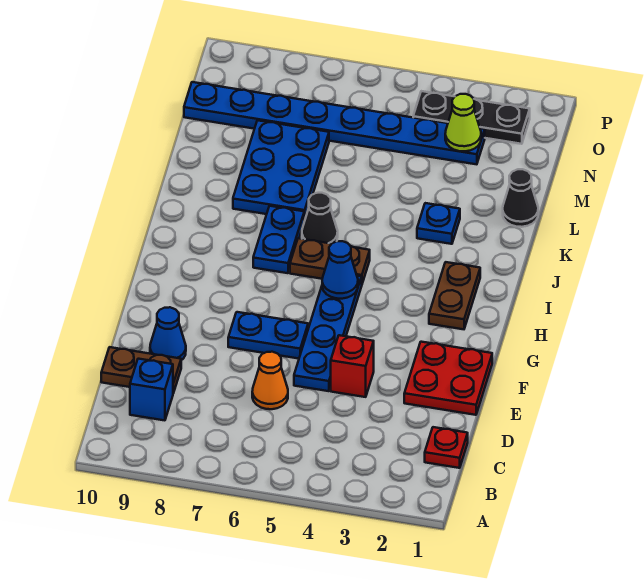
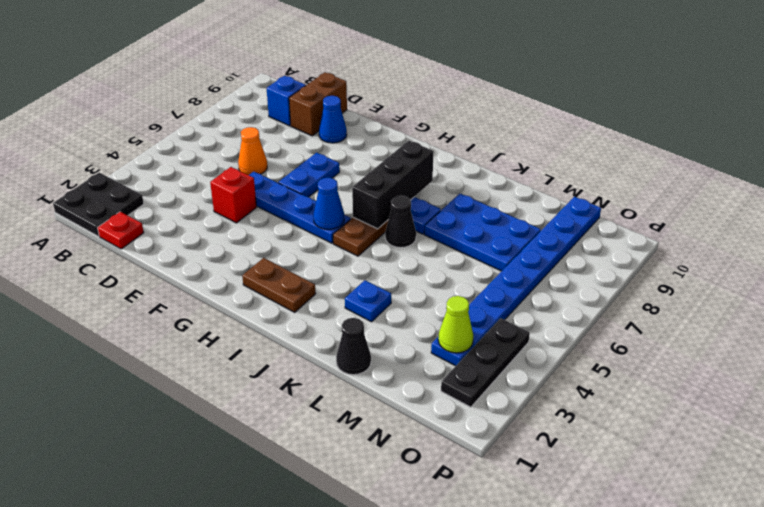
none -> black plate A1:B2 level 1
brown plate D9:D10 level 1 -> brown brick D9:D10 level 1
red plate E1:F2 level 1 -> none
none -> black brick I6:I8 level 2

